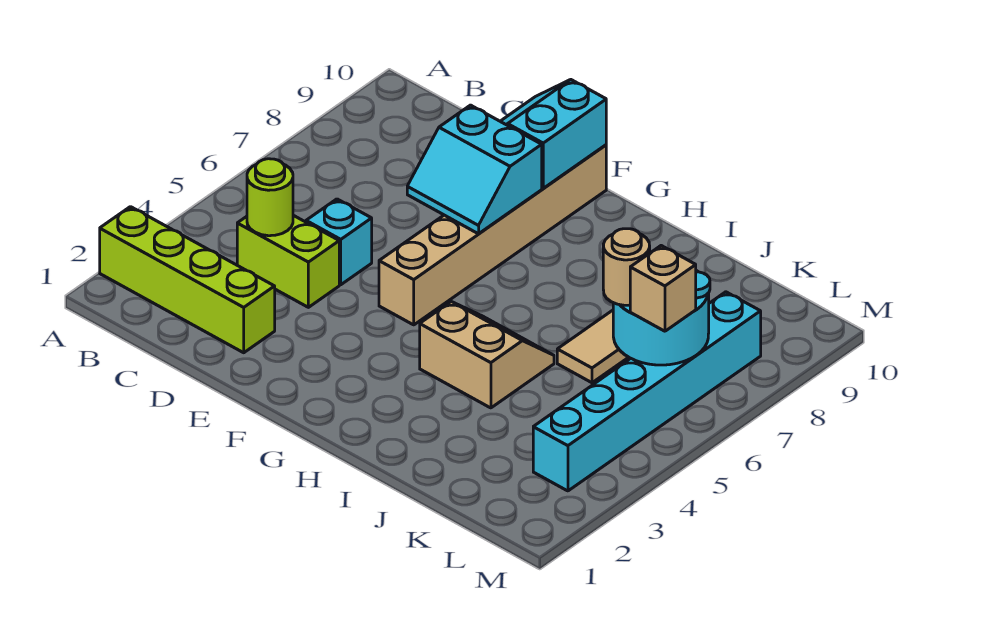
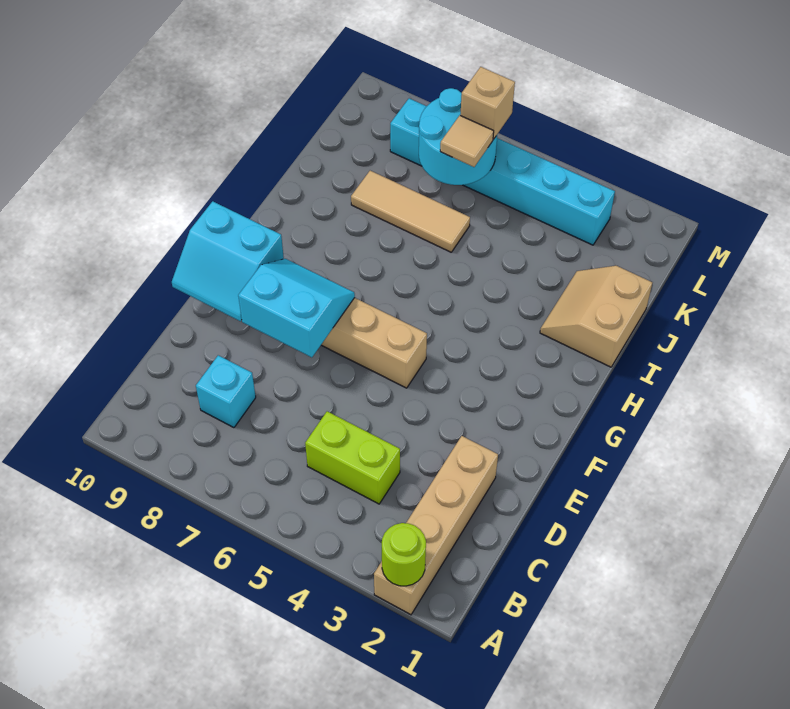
lime brick A2:D2 level 1 -> tan brick A2:D2 level 1
lime brick C4:D4 level 1 -> lime brick C4:C5 level 1
lime round brick C4 level 2 -> lime round brick A2 level 2
cyan brick D5 level 1 -> cyan brick C8 level 1
cyan slope E7:F8 level 2 top 8 -> cyan slope E7:F8 level 2 top E
tan slope H4:I5 level 1 top 4 -> tan slope I1:J2 level 1 top 1
tan round brick K6 level 3 -> tan tile K6 level 3

